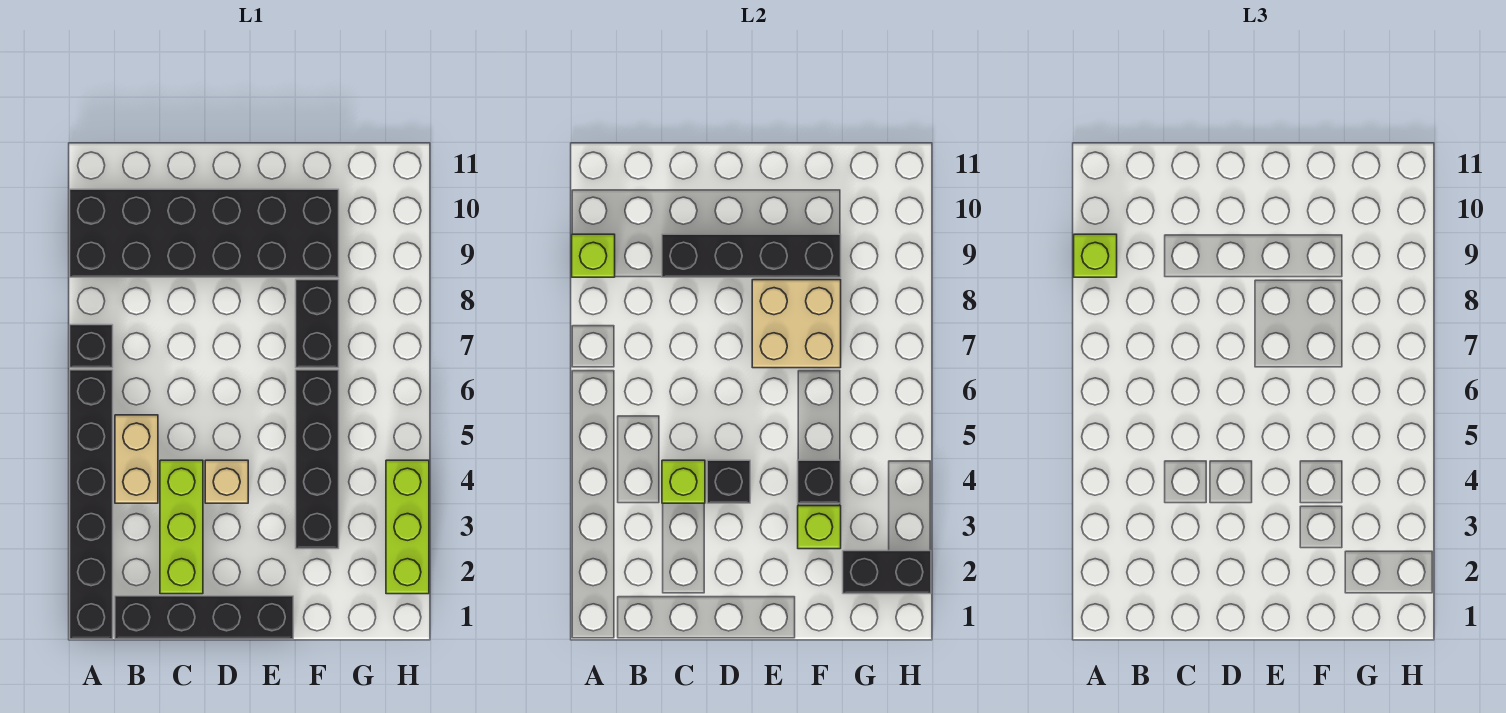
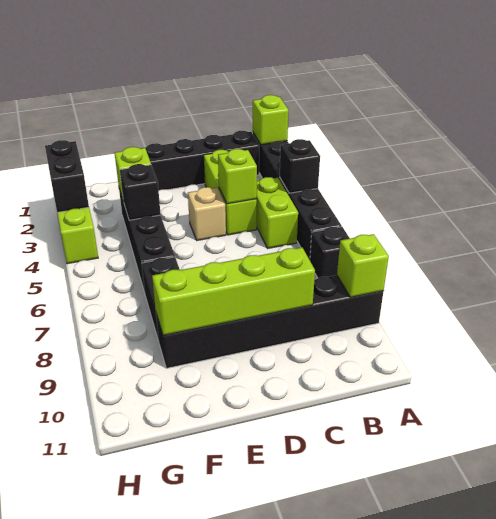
black brick A9:F10 level 1 -> black brick A9:F9 level 1
lime brick A9 level 3 -> lime brick A1 level 2
tan brick B4:B5 level 1 -> lime brick B4:B5 level 1
black brick C9:F9 level 2 -> lime brick C9:F9 level 2
black brick D4 level 2 -> black brick A4 level 2
tan brick E7:F8 level 2 -> none
black brick G2:H2 level 2 -> black brick H2:H3 level 2

